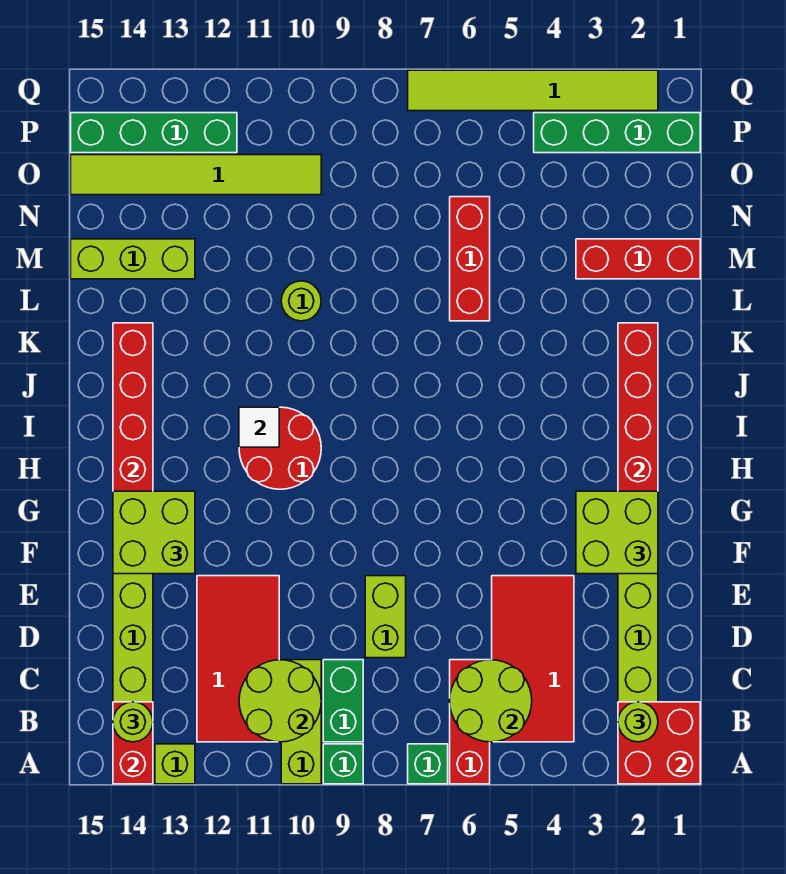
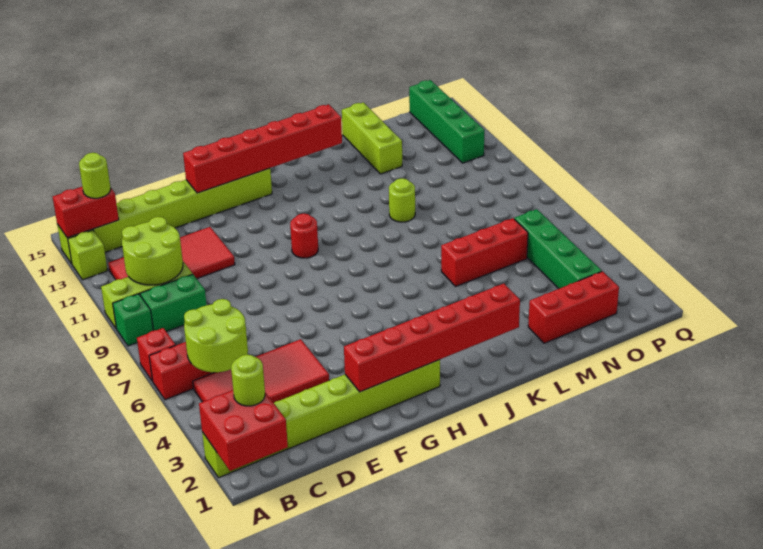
green brick A7 level 1 -> red brick A7 level 1
lime brick D8:E8 level 1 -> none
lime brick F2:G3 level 3 -> none
lime brick F13:G14 level 3 -> none
red round brick H10:I11 level 1 -> red round brick H10 level 1
white tile I11 level 2 -> none
red brick M1:M3 level 1 -> red brick M2:O2 level 1
lime tile O10:O15 level 1 -> none
green brick P1:P4 level 1 -> green brick O3:O6 level 1
lime tile Q2:Q7 level 1 -> none

